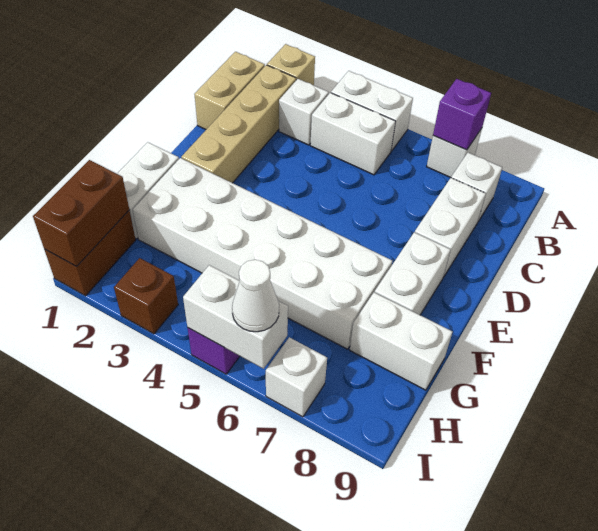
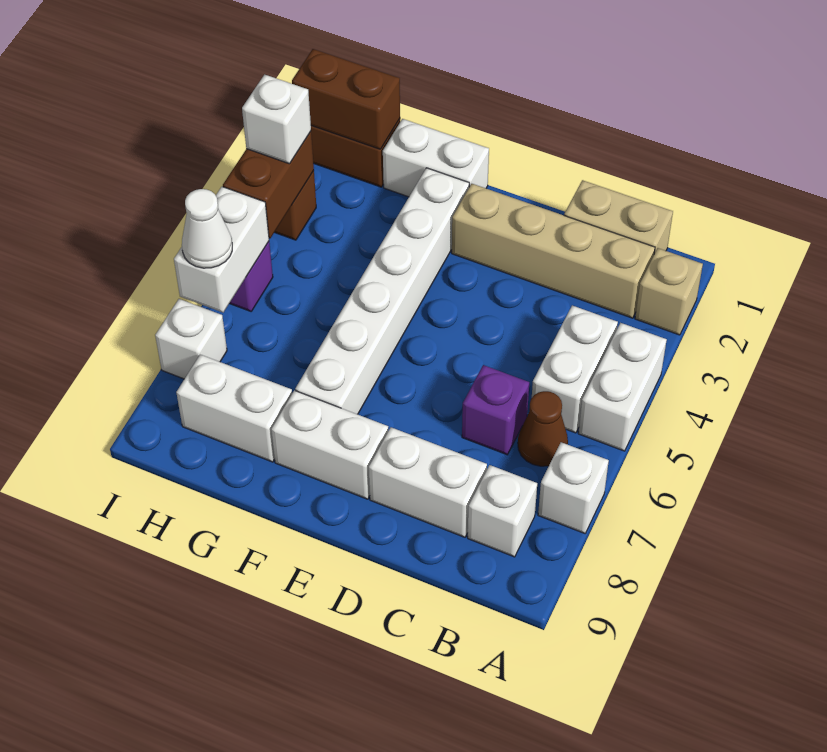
purple brick A7 level 2 -> purple brick C6 level 1
white brick B3 level 1 -> white brick I3 level 3
none -> brown cone B6 level 1
white brick F2:G7 level 1 -> white brick F2:F7 level 1
white brick G8:G9 level 1 -> white brick G8:H8 level 1
none -> brown brick I3:I4 level 2

